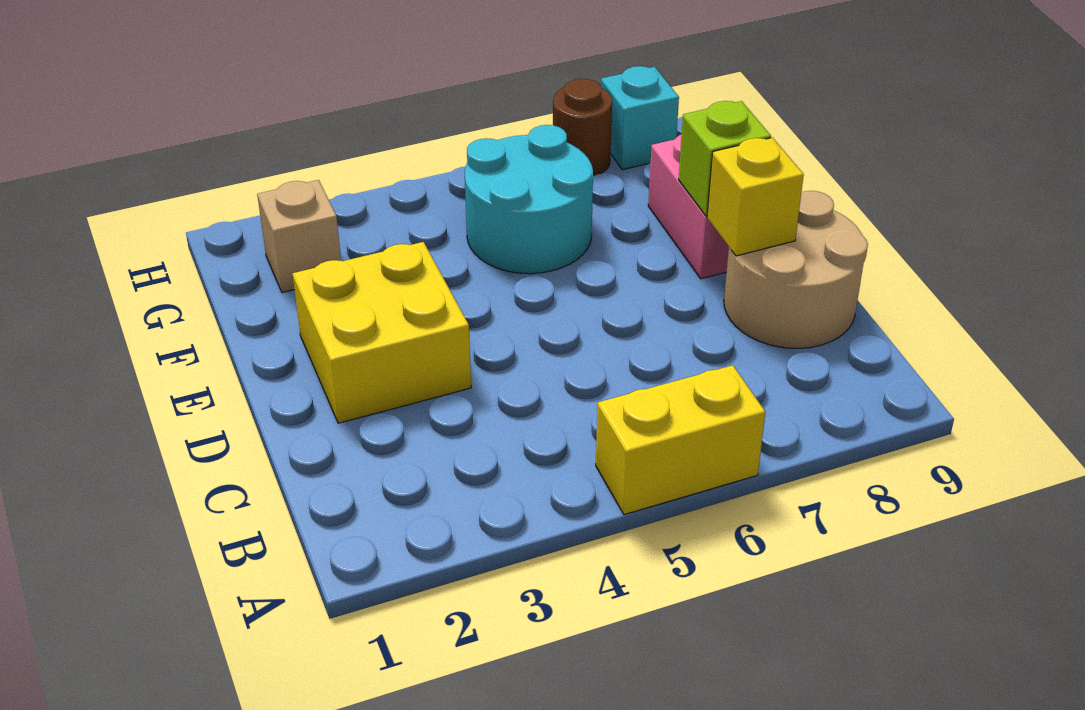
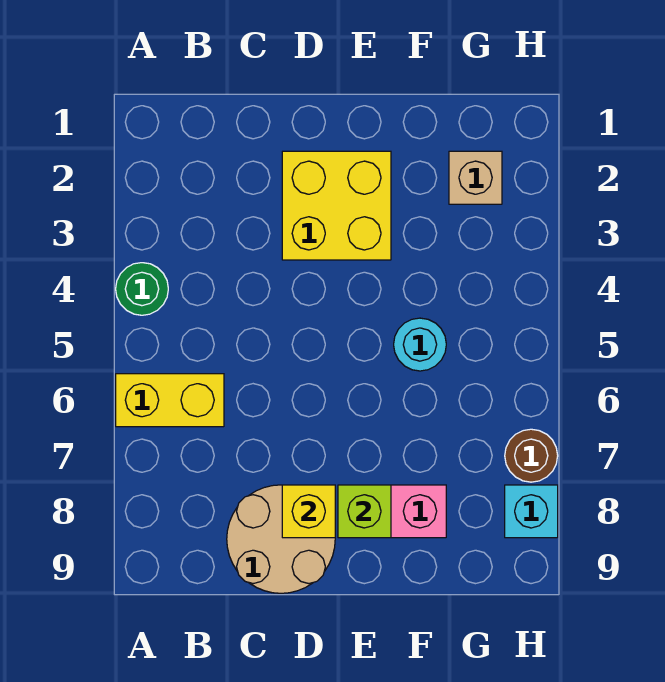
none -> green round brick A4 level 1
yellow brick A5:A6 level 1 -> yellow brick A6:B6 level 1
cyan round brick F5:G6 level 1 -> cyan round brick F5 level 1

